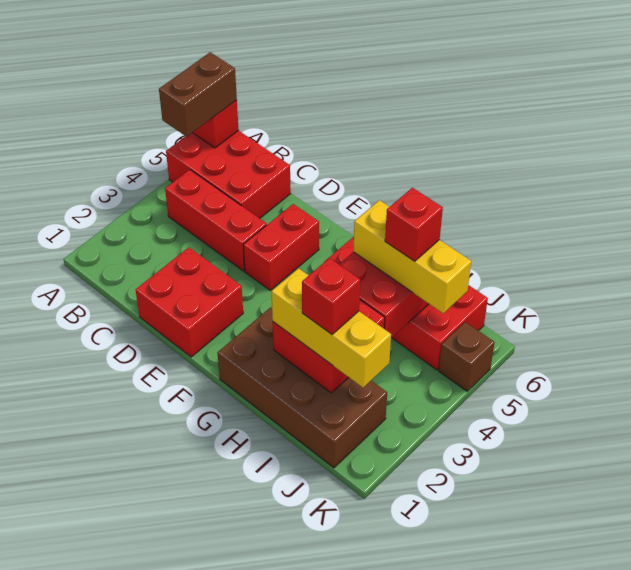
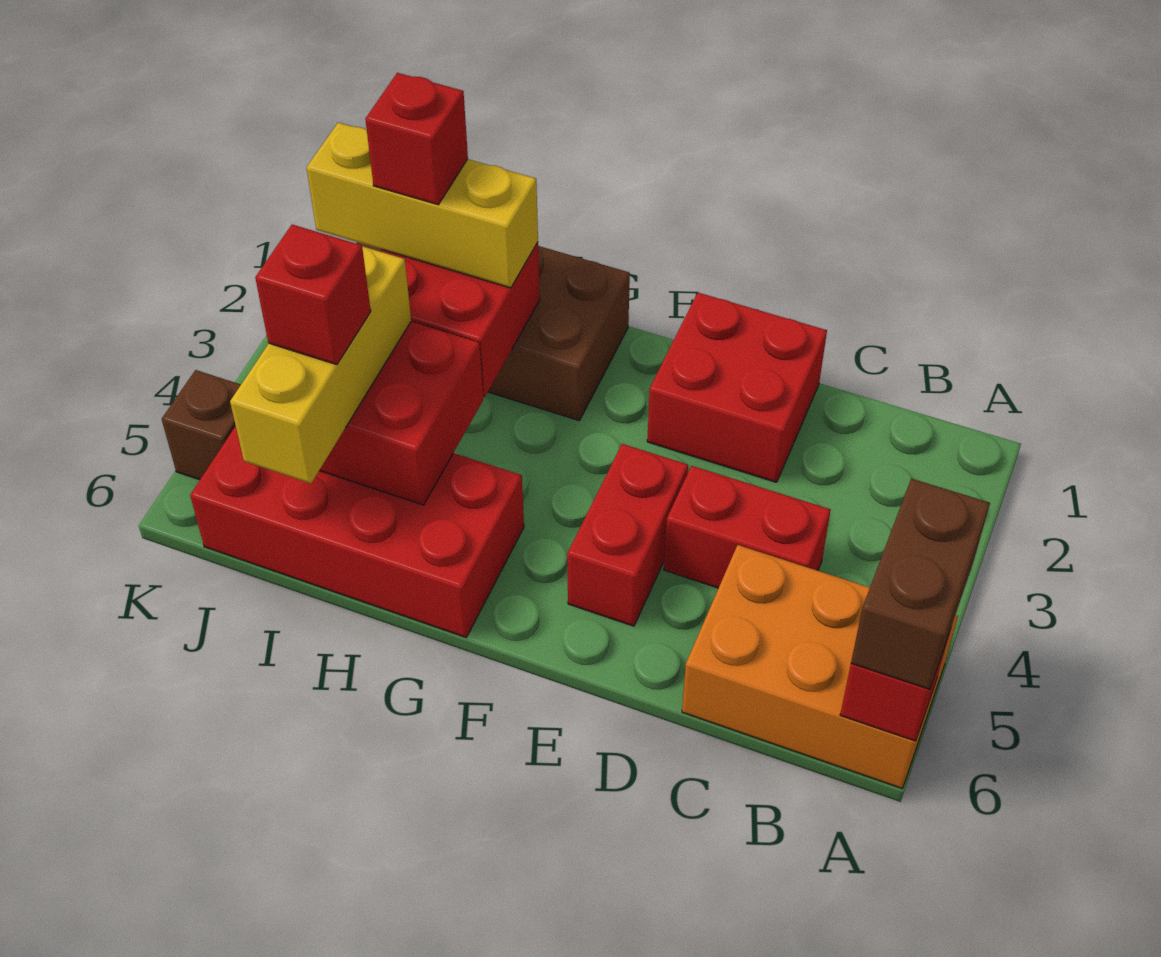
red brick A5:C6 level 1 -> orange brick A5:C6 level 1
red brick B4:D4 level 1 -> red brick C4:D4 level 1
yellow brick H5:J5 level 3 -> yellow brick I4:I6 level 3

